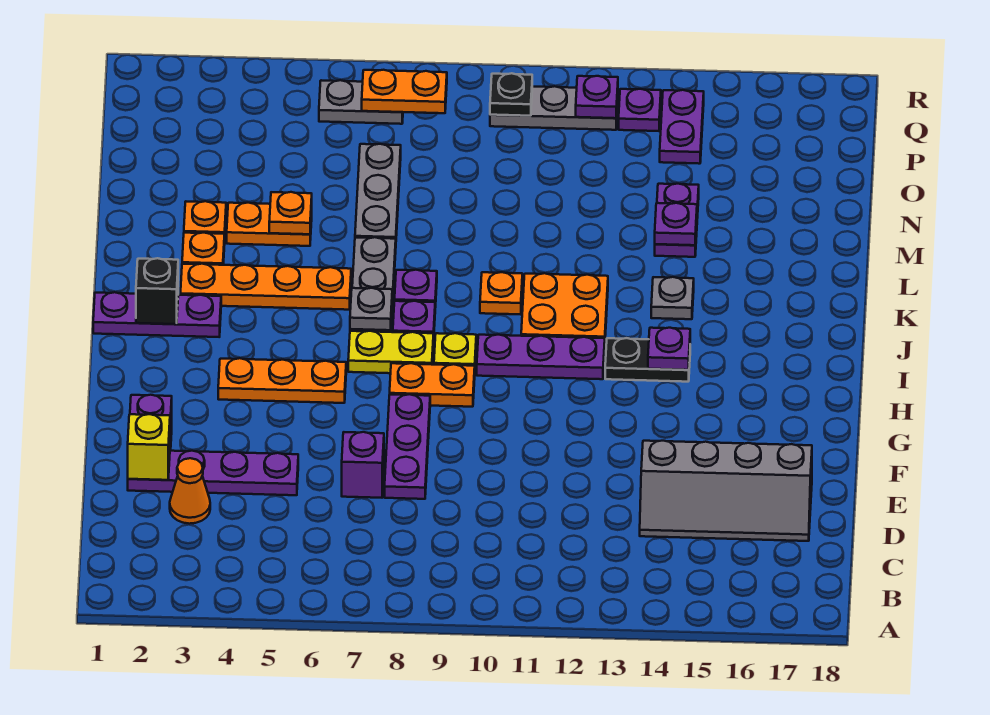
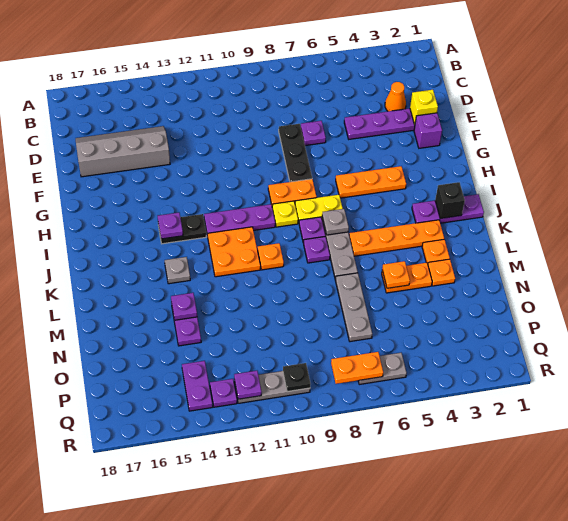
purple brick E7 level 1 -> purple plate E7 level 1
purple plate E8:G8 level 1 -> black plate E8:G8 level 1

